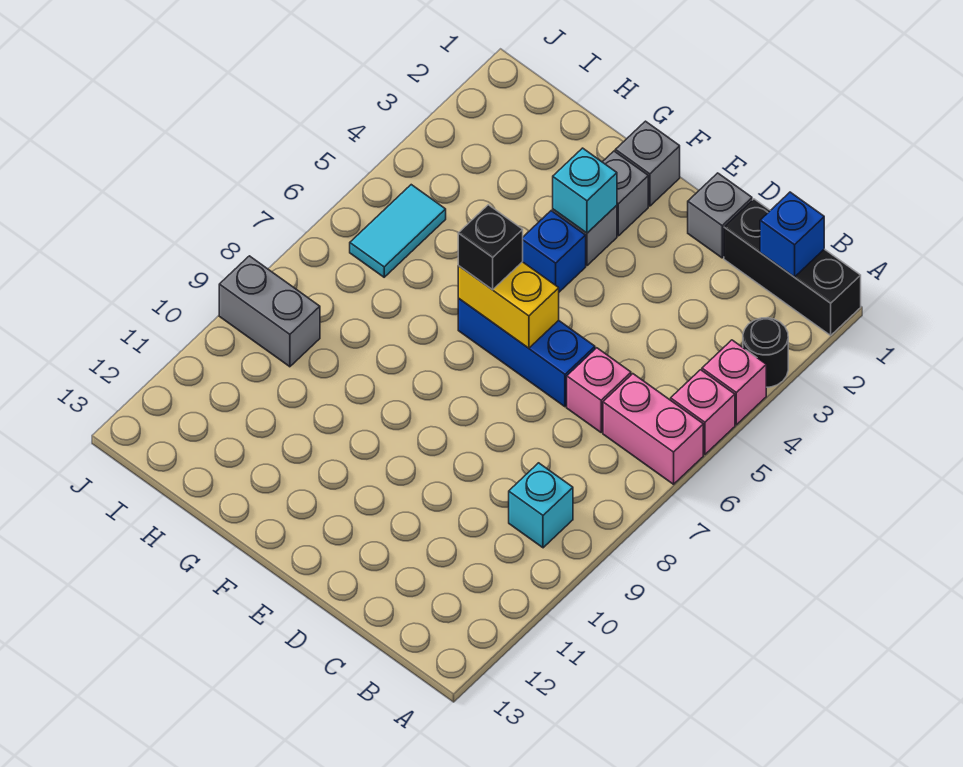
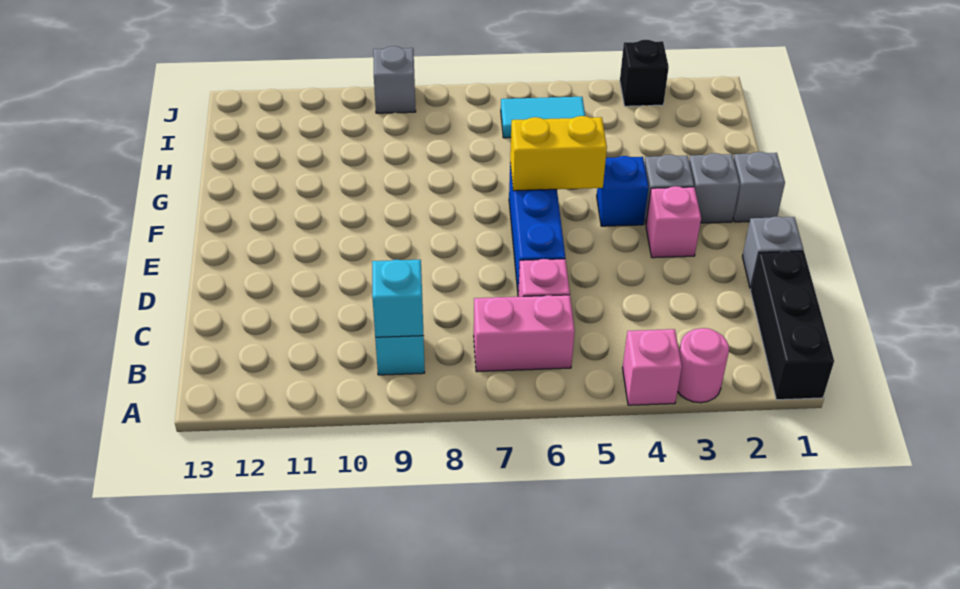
black round brick A3 level 1 -> pink round brick A3 level 1
pink brick A5 level 1 -> pink brick E3 level 1
pink brick A6:B6 level 1 -> pink brick B6:B7 level 1
blue brick B1 level 2 -> none
yellow brick E6:F6 level 2 -> yellow brick F5:F6 level 2
cyan brick F3 level 2 -> cyan brick B9 level 2
black brick F6 level 3 -> black brick J3 level 1
grey brick I9:J9 level 1 -> grey brick J9 level 1

